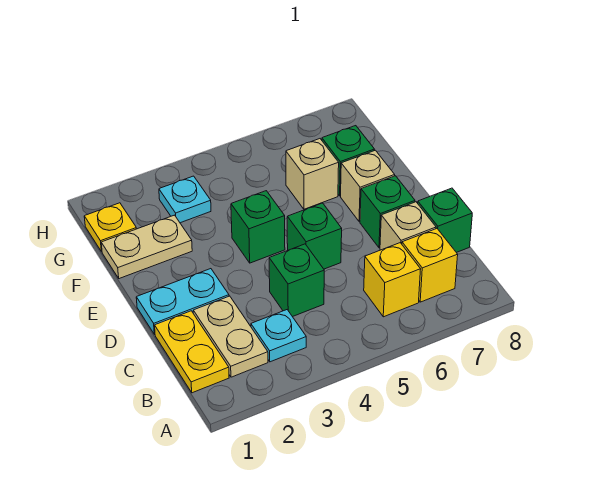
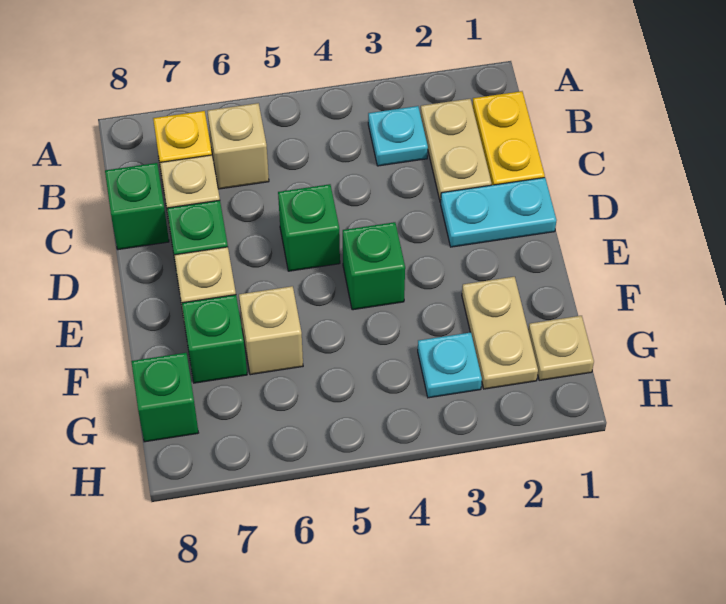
yellow brick B6 level 1 -> tan brick B6 level 1
green brick C4 level 1 -> green brick G8 level 1
tan plate F1:F2 level 1 -> tan plate F2:G2 level 1
yellow plate G1 level 1 -> tan plate G1 level 1

